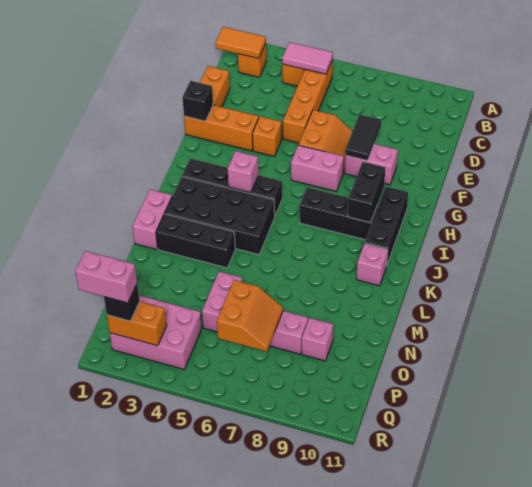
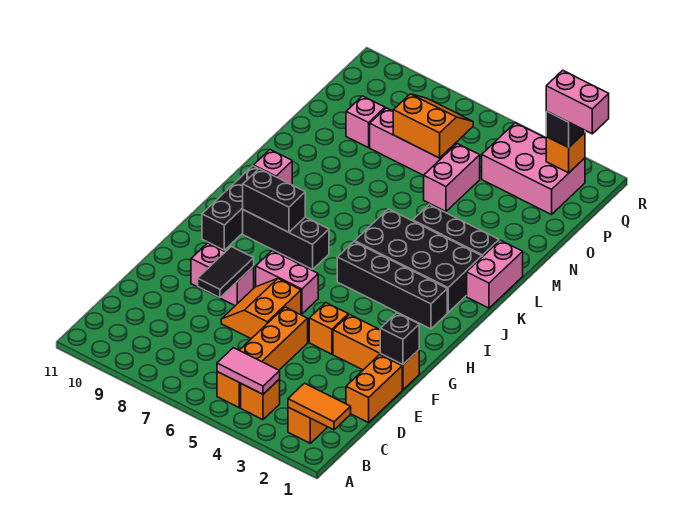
black brick H9:I9 level 2 -> black brick I8:I9 level 2
pink brick I4 level 2 -> none
orange slope O6:P7 level 2 top 6 -> orange slope O6:P7 level 2 top O
orange brick Q2:Q3 level 2 -> orange brick Q2 level 2

